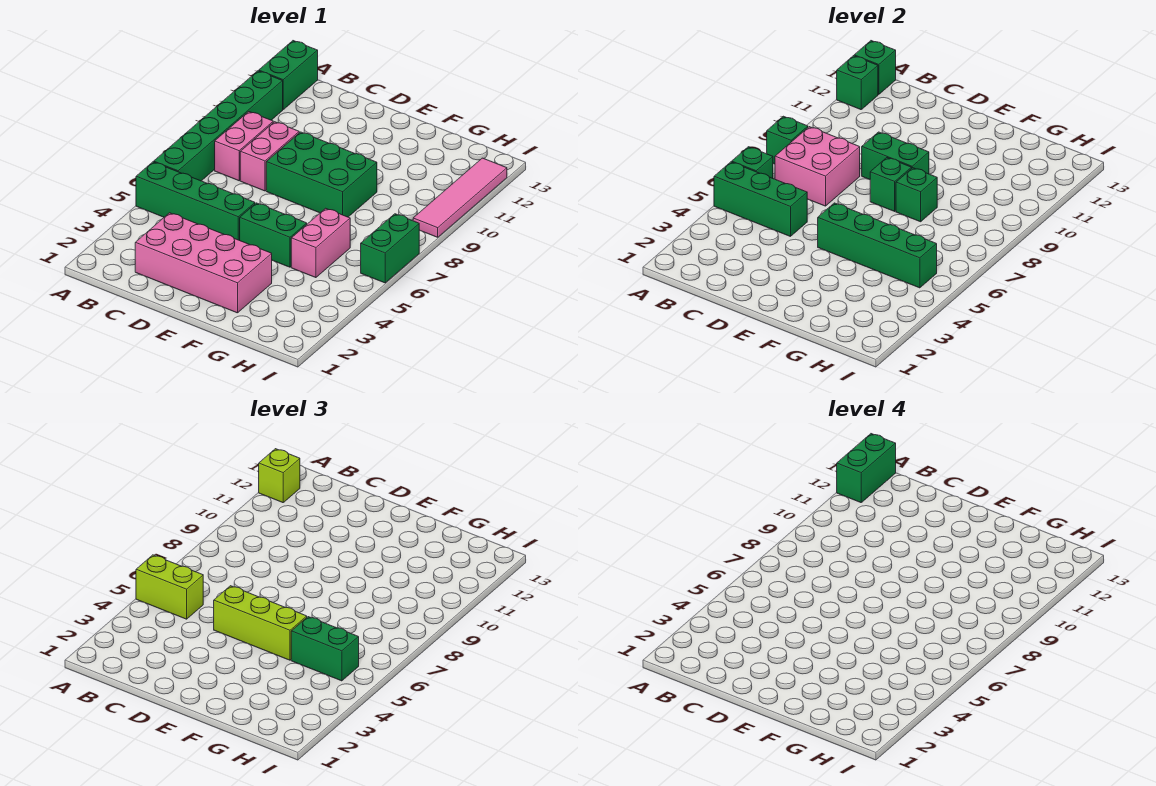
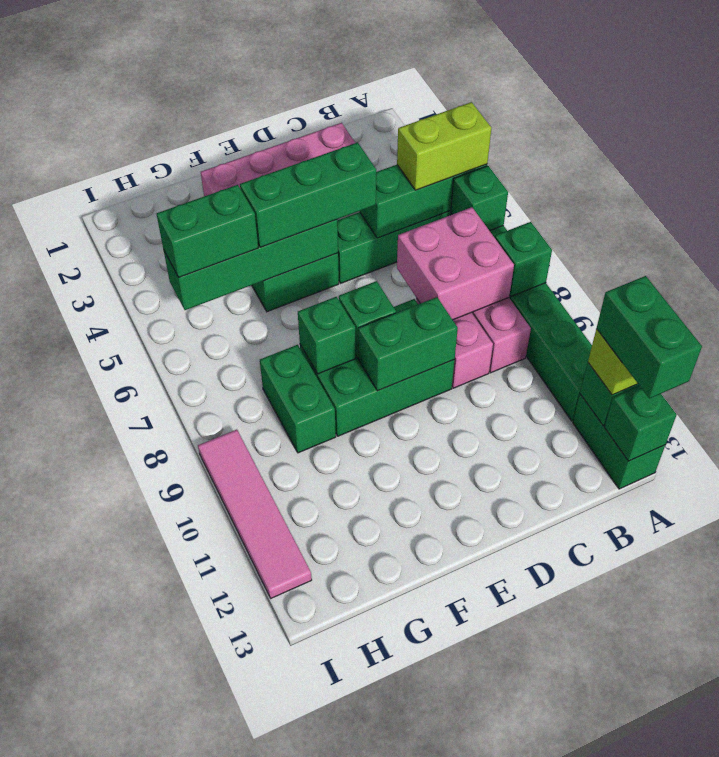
lime brick D5:F5 level 3 -> green brick D5:F5 level 3
pink brick G5:G6 level 1 -> none
green brick I6:I7 level 1 -> green brick G8:G9 level 1

